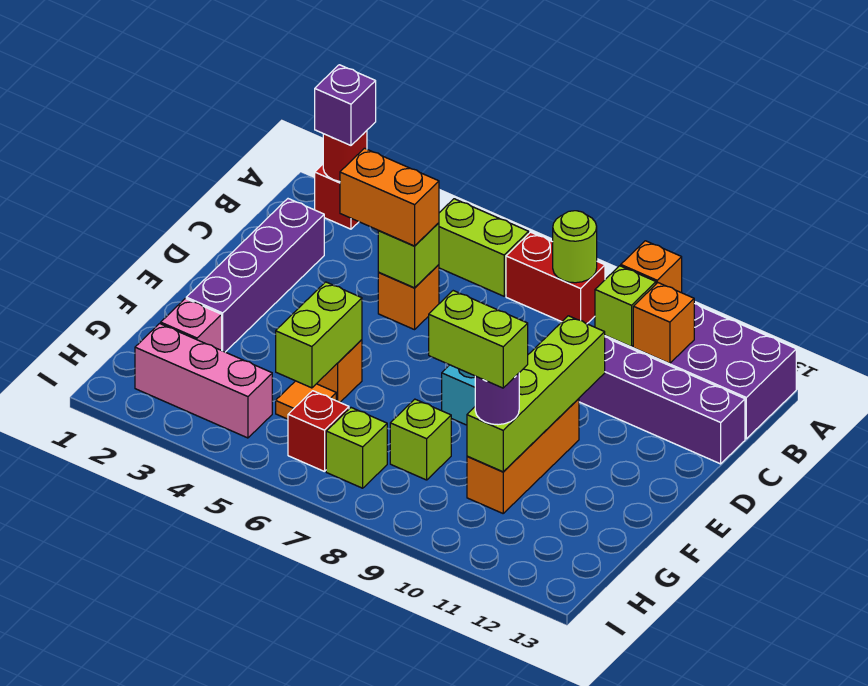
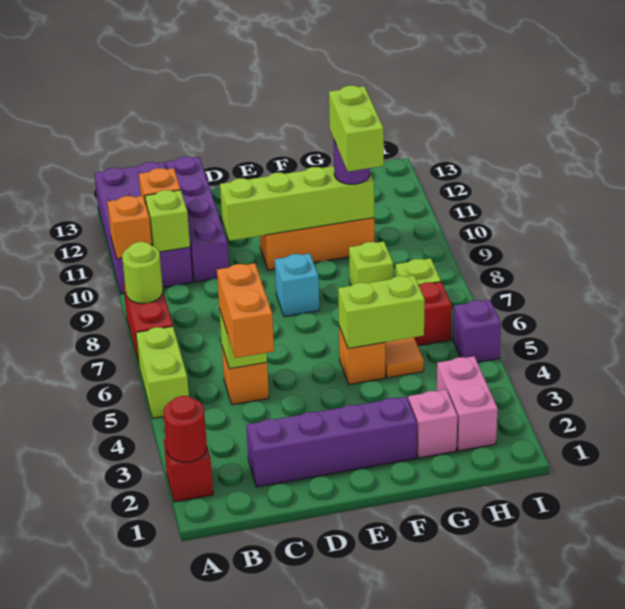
purple brick A2 level 3 -> purple brick I5 level 1
pink brick H2:H4 level 1 -> pink brick H2:H3 level 1

